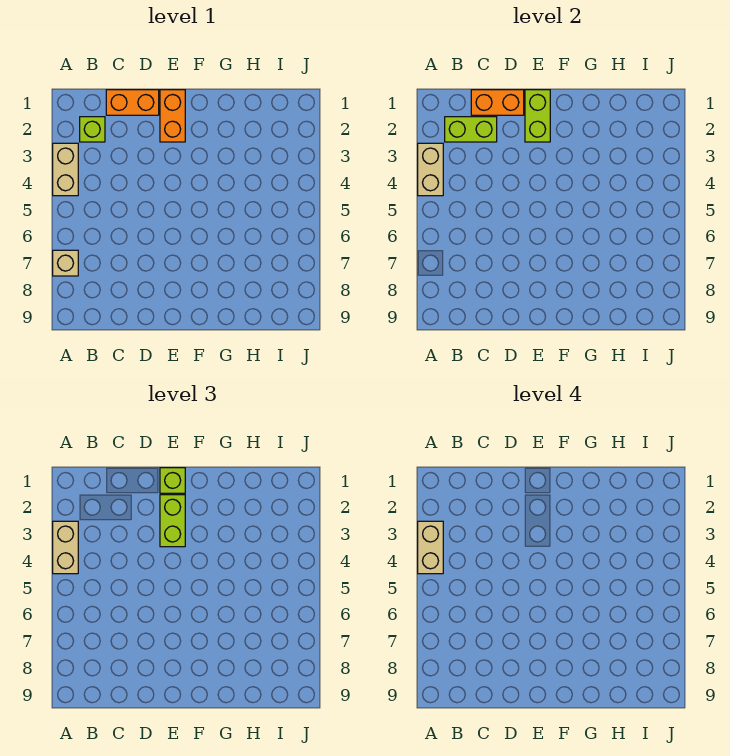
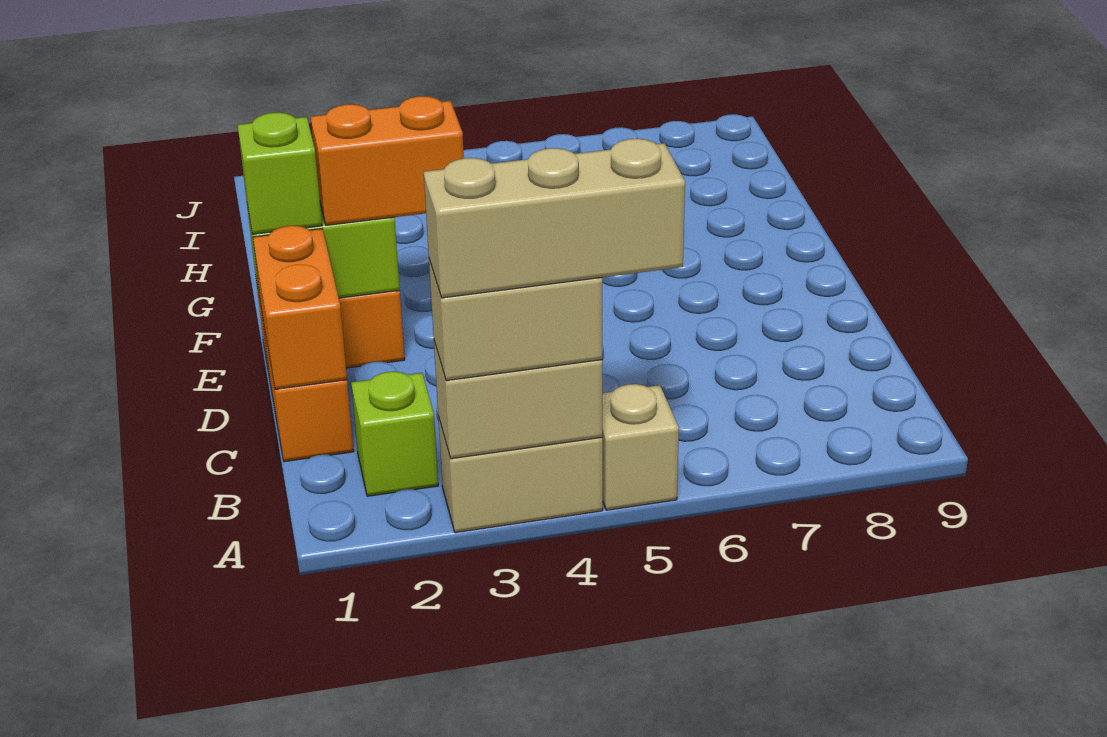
tan brick A3:A4 level 4 -> tan brick A3:A5 level 4
tan brick A7 level 1 -> tan brick A5 level 1
lime brick B2:C2 level 2 -> none
lime brick E2:E3 level 3 -> orange brick E2:E3 level 3

